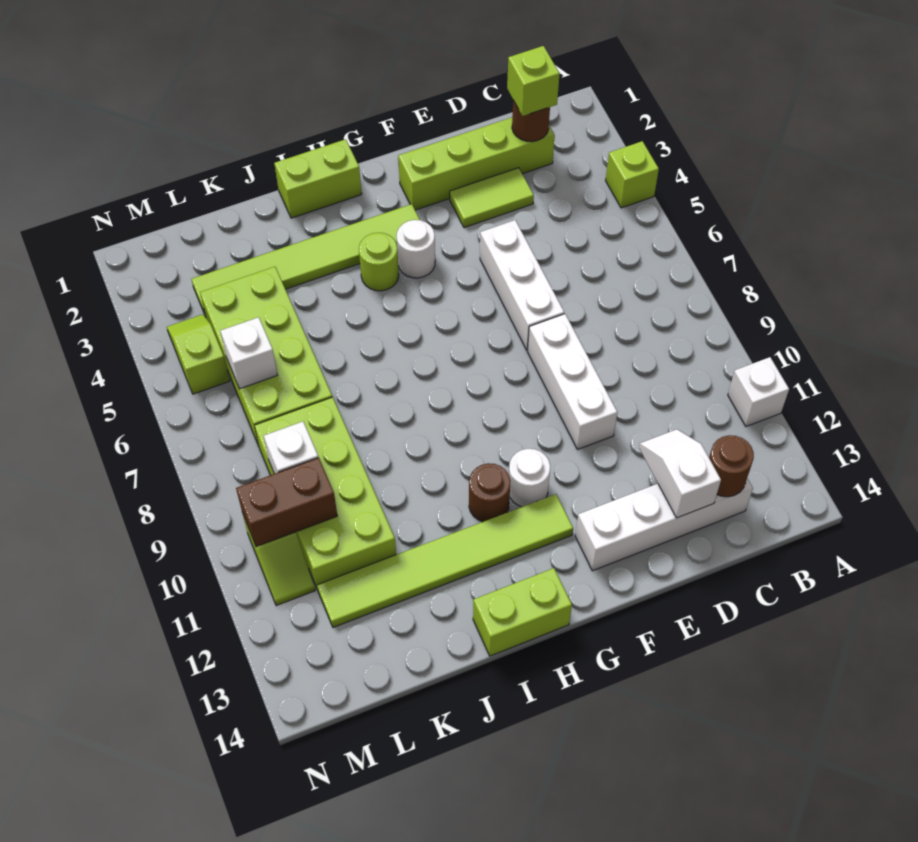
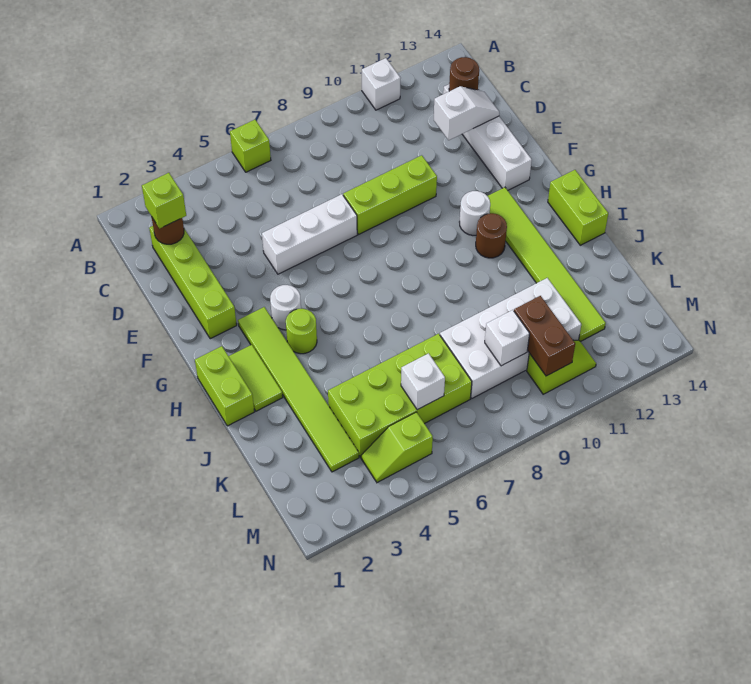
lime brick A4 level 1 -> lime brick A6 level 1
lime tile D3:E3 level 1 -> lime tile H2:I2 level 1
white slope D12:D13 level 2 top 13 -> white slope D12:D13 level 2 top 12
white brick E8:E10 level 1 -> lime brick E8:E10 level 1
lime brick K8:L11 level 1 -> white brick K8:L11 level 1

